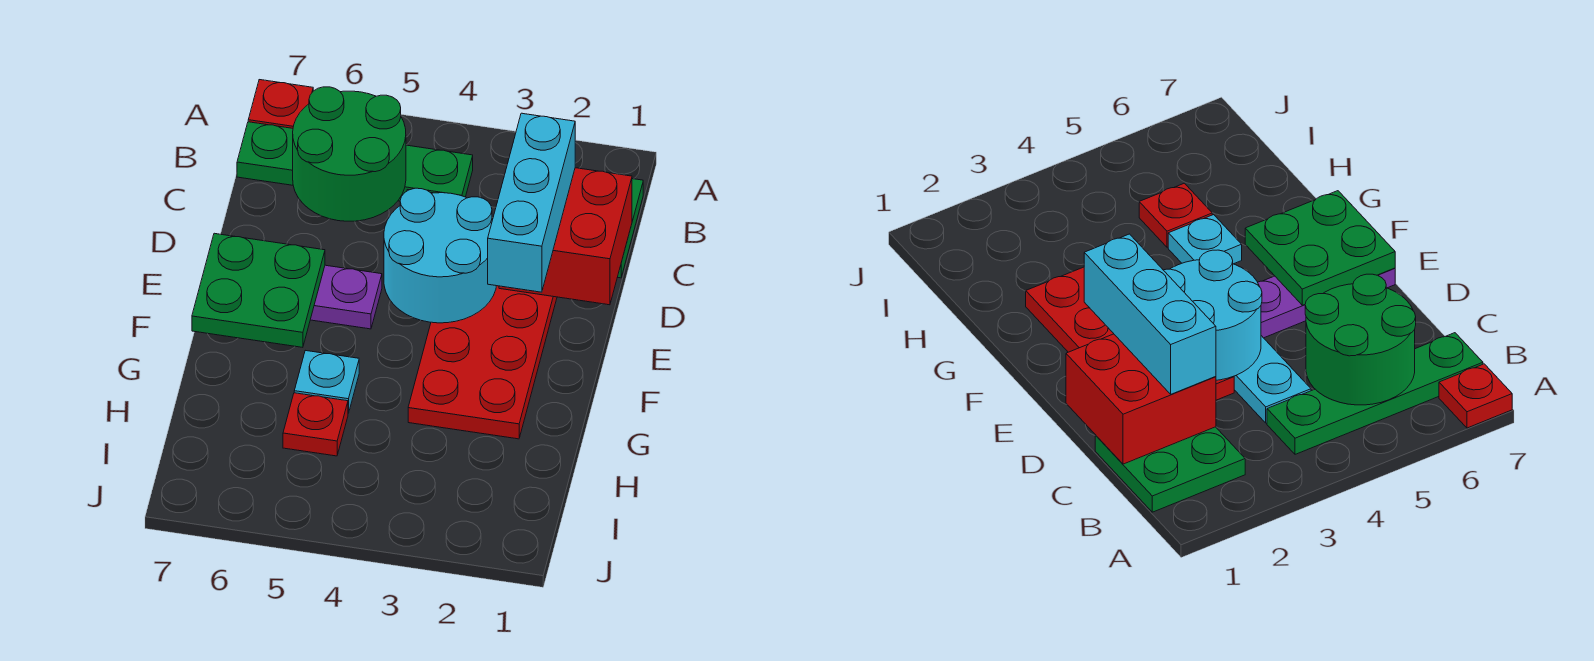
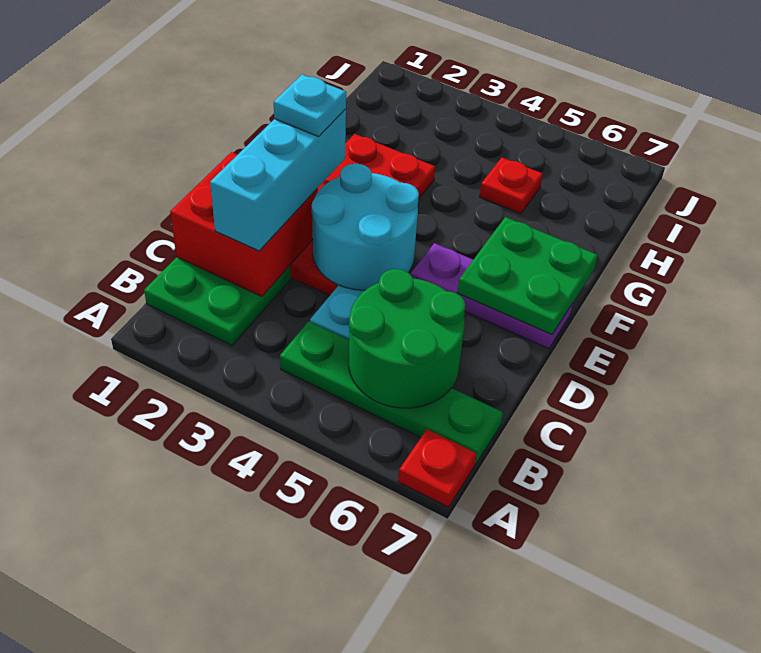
cyan plate G5 level 1 -> cyan plate E2 level 4

